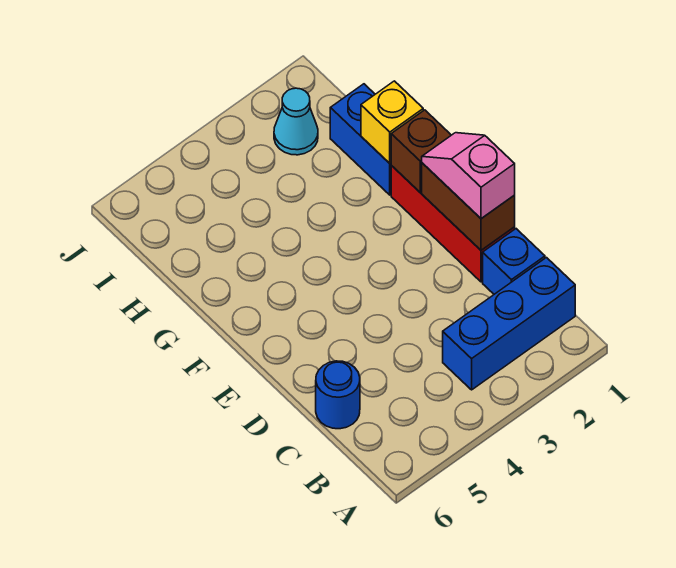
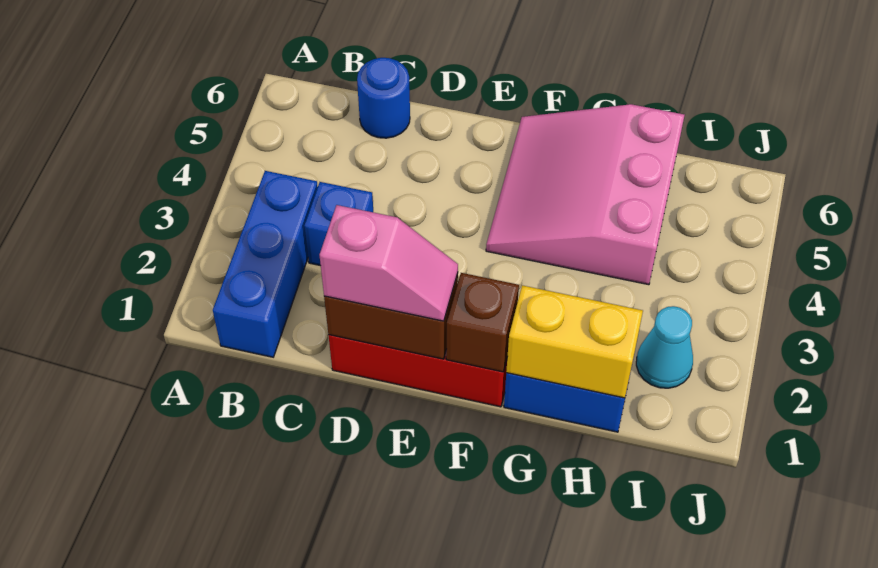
blue brick C1 level 1 -> blue brick C3 level 1
none -> pink slope F4:H6 level 1 top H
yellow brick G1 level 2 -> yellow brick G1:H1 level 2

